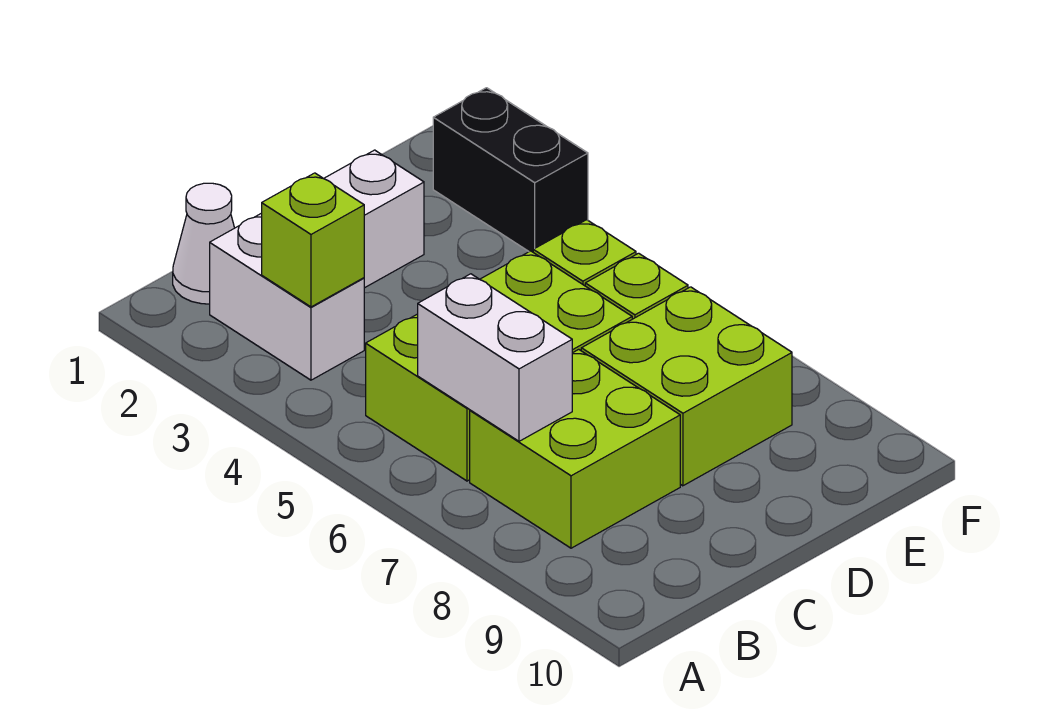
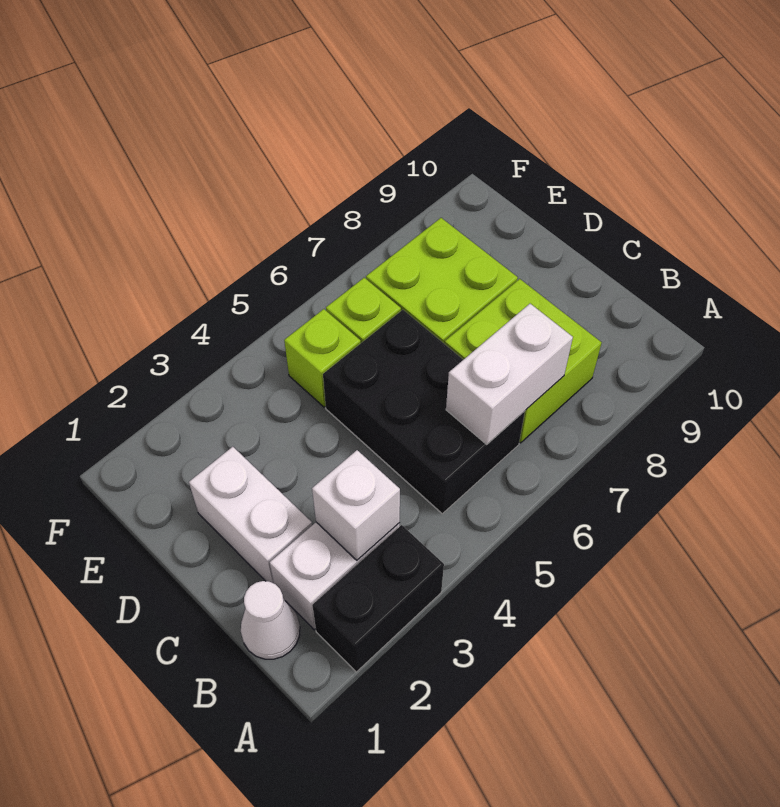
lime brick B3 level 2 -> white brick B3 level 2
lime brick B5:D6 level 1 -> black brick B5:D6 level 1
black brick F2:F3 level 1 -> black brick A2:A3 level 1

